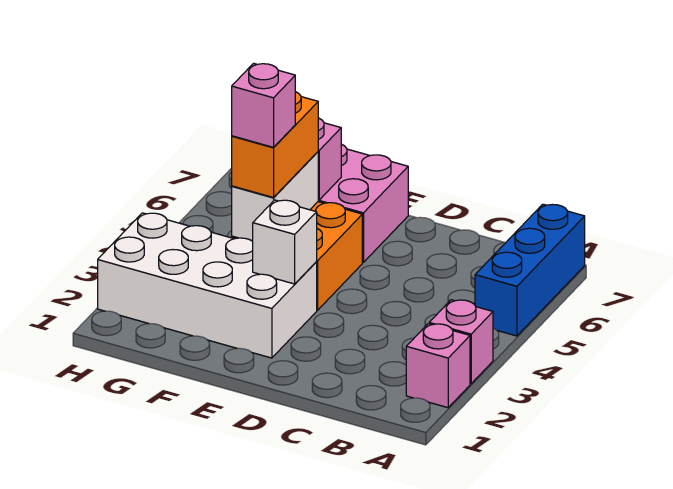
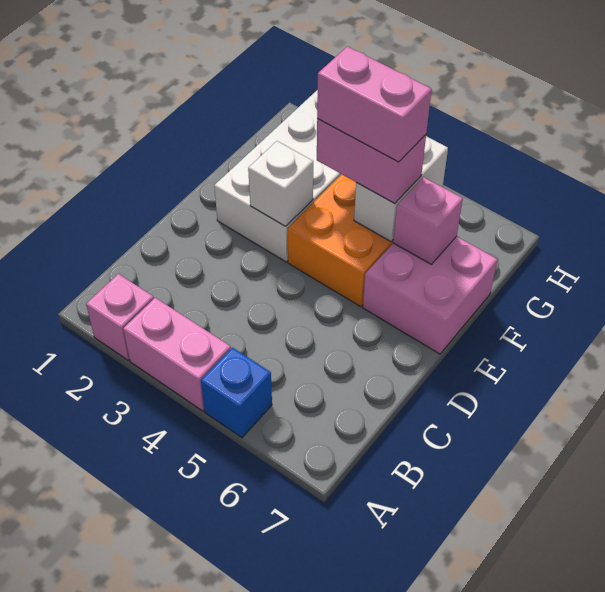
pink brick A3 level 1 -> pink brick A3:A4 level 1
blue brick A5:A7 level 1 -> blue brick A5 level 1
white brick F4:F5 level 2 -> white brick F5:G5 level 2
orange brick F4:F5 level 3 -> pink brick F4:F5 level 3
pink brick F4 level 4 -> pink brick F4:F5 level 4

